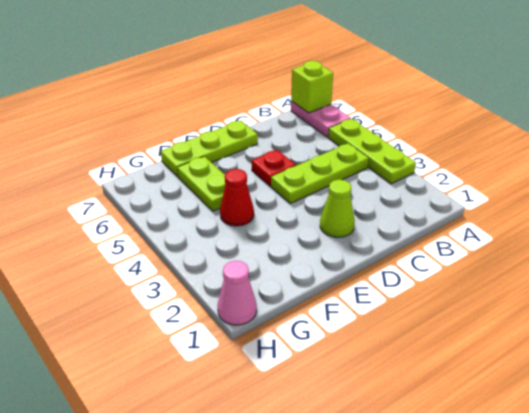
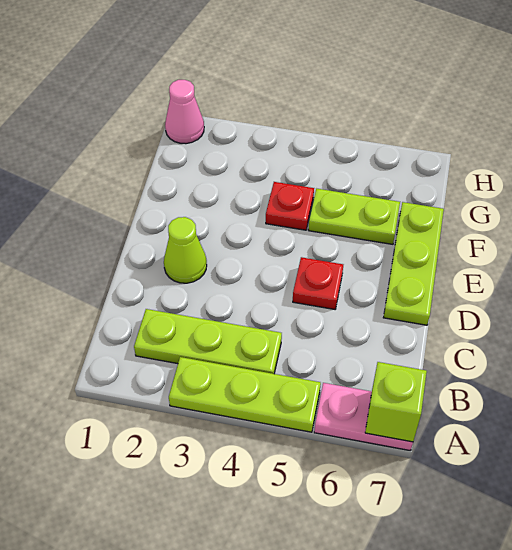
lime plate B4:D4 level 1 -> lime plate B2:B4 level 1
red cone F4 level 1 -> red plate F4 level 1

